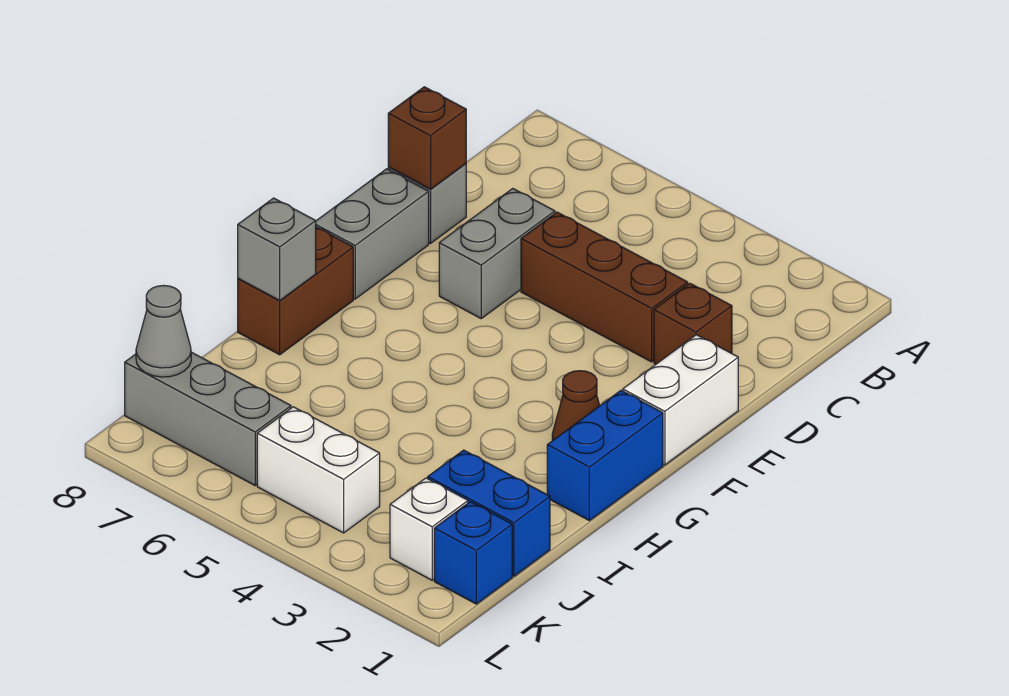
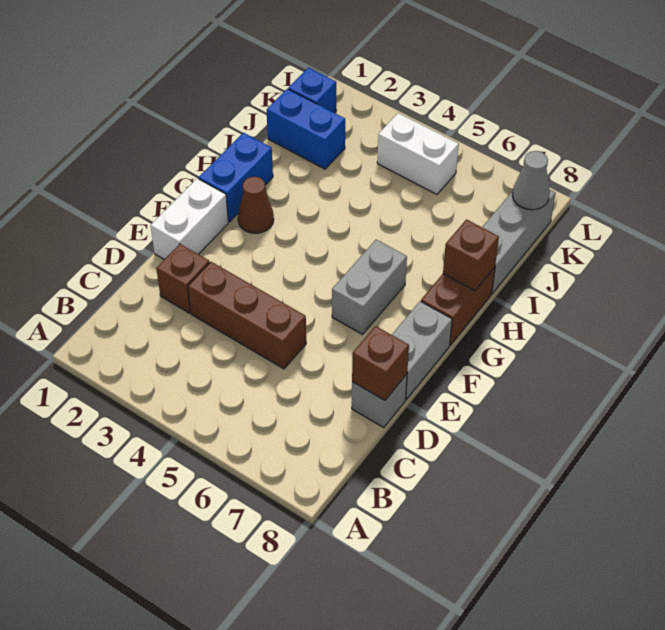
grey brick D6:E6 level 1 -> grey brick F6:G6 level 1
grey brick H8 level 2 -> brown brick H8 level 2
white brick K2 level 1 -> none
grey brick K6:K8 level 1 -> grey brick I8:K8 level 1

